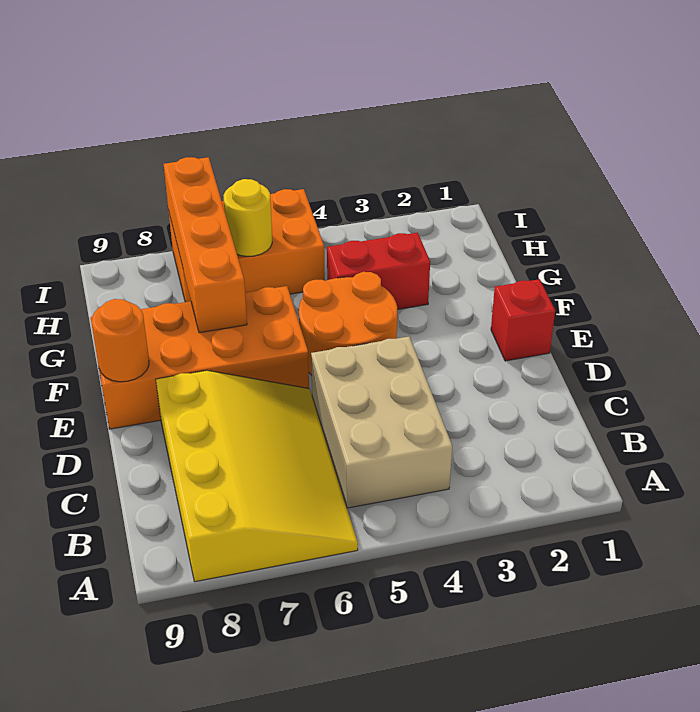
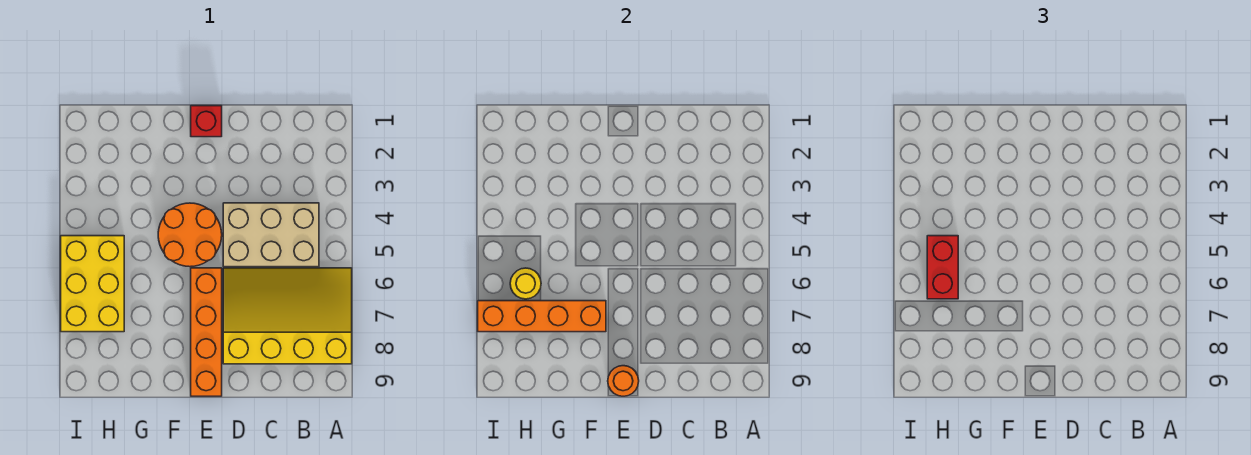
orange brick E6:F9 level 1 -> orange brick E6:E9 level 1
red brick G3:G4 level 1 -> red brick H5:H6 level 3
orange brick H5:I7 level 1 -> yellow brick H5:I7 level 1

